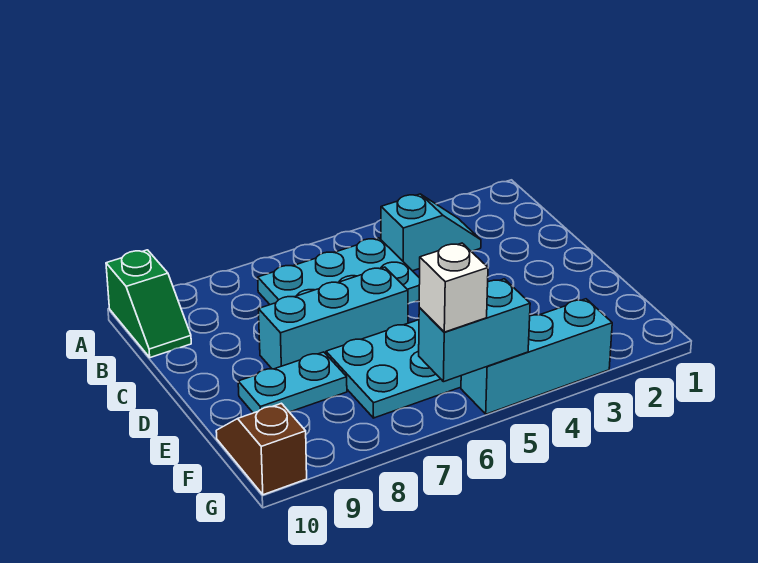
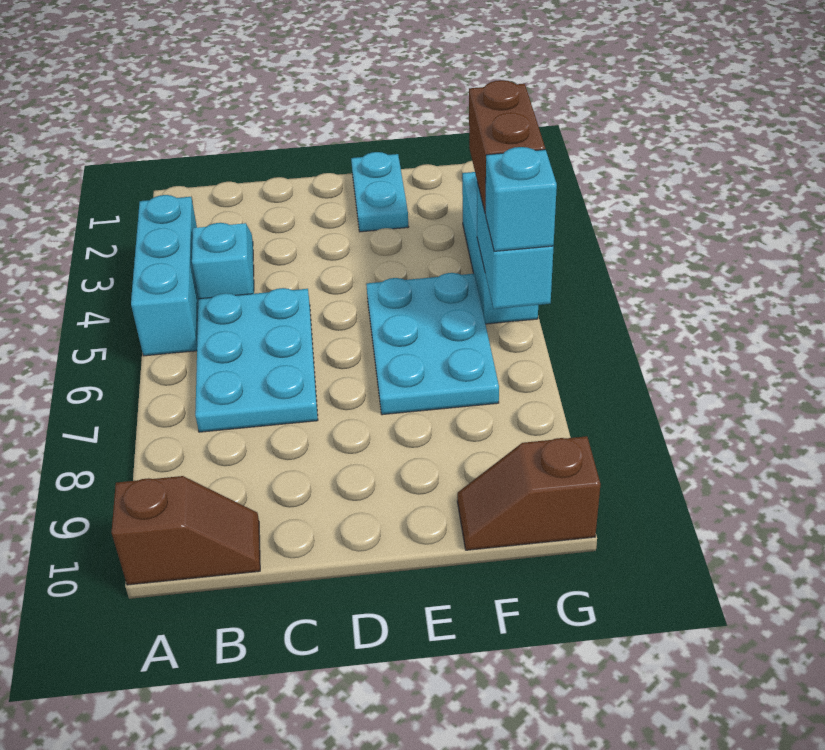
green slope A10:B10 level 1 top A -> brown slope A10:B10 level 1 top A
cyan brick D6:D8 level 1 -> cyan brick A3:A5 level 1
cyan plate E8:E9 level 1 -> cyan plate E1:E2 level 1
none -> brown brick G4:G5 level 3
white brick G6 level 3 -> cyan brick G6 level 3

